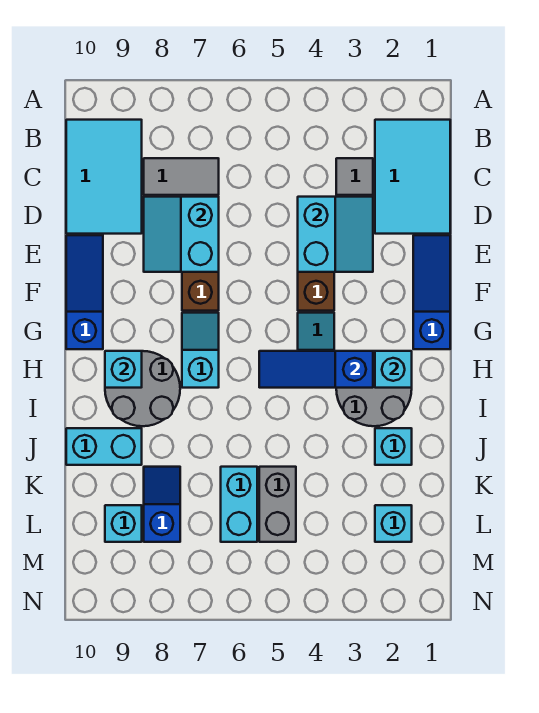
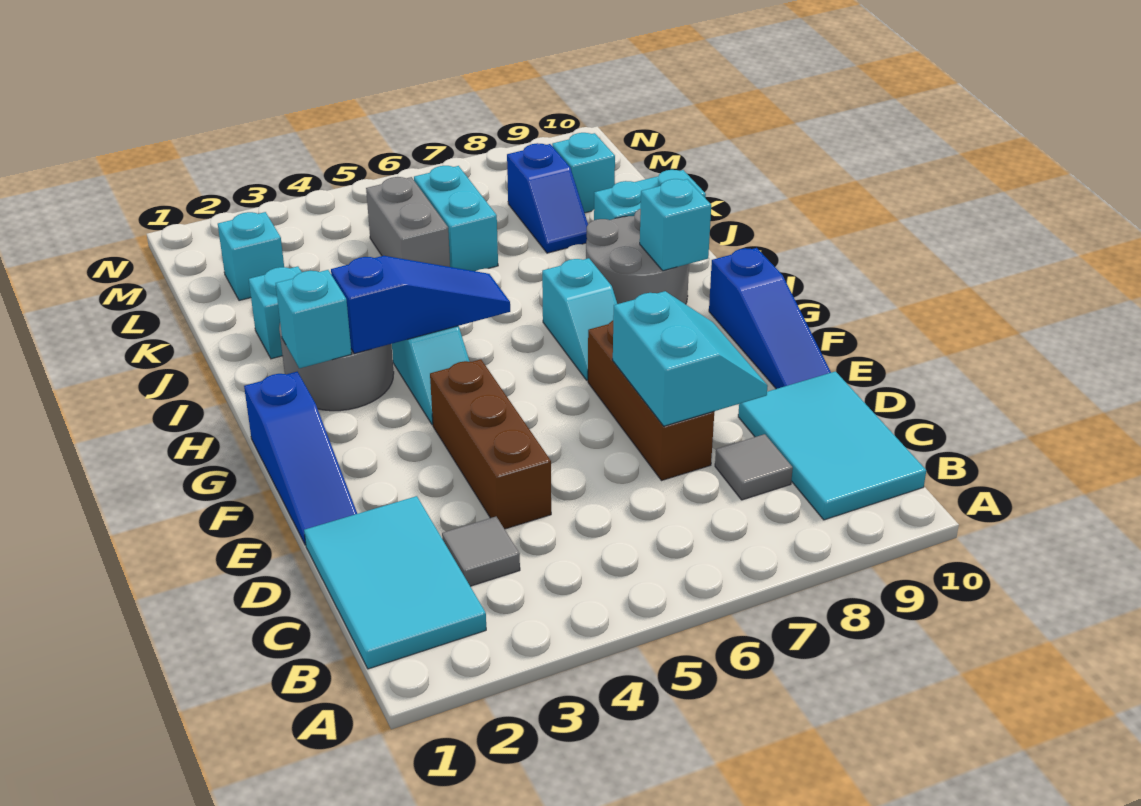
grey tile C7:C8 level 1 -> grey tile C8 level 1
cyan slope D3:E4 level 2 top 4 -> none

